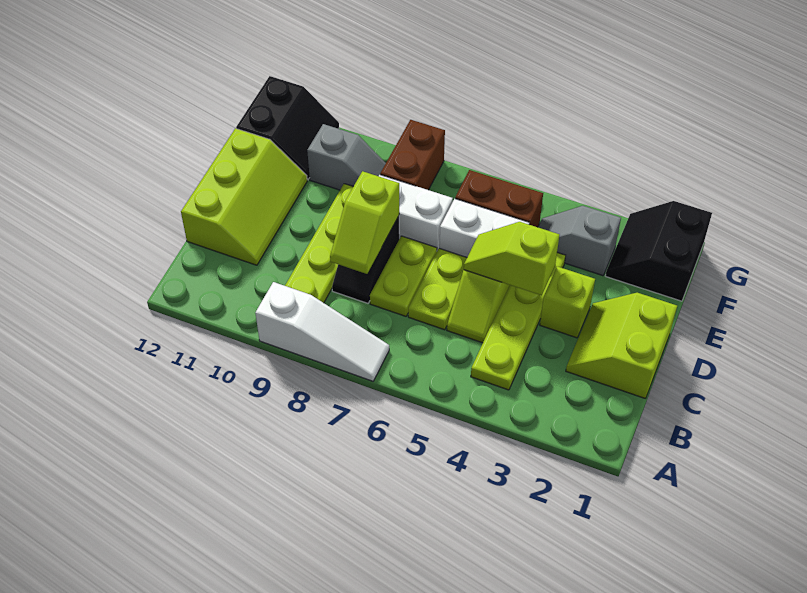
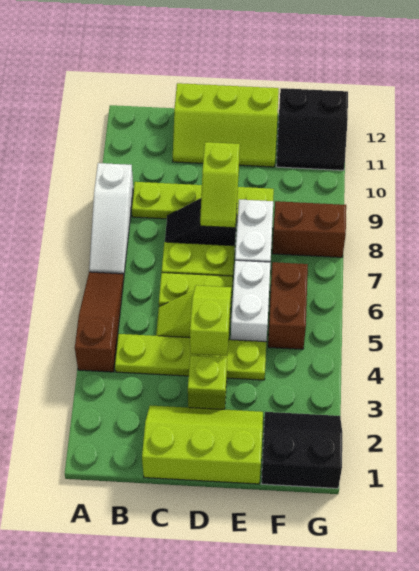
none -> brown slope A4:A6 level 1 top 4
lime slope C1:D2 level 1 top 1 -> lime slope C1:E2 level 1 top 1
lime slope C8:D8 level 2 top D -> lime slope D8:D9 level 2 top 9
grey slope F3:F4 level 1 top 3 -> none
grey slope F9:F10 level 1 top 10 -> none

